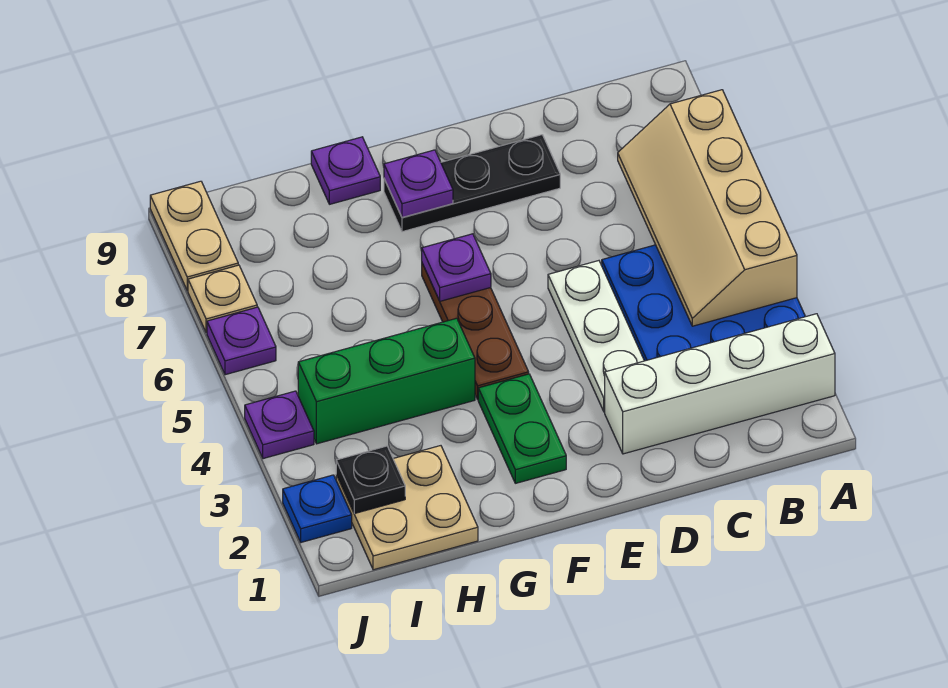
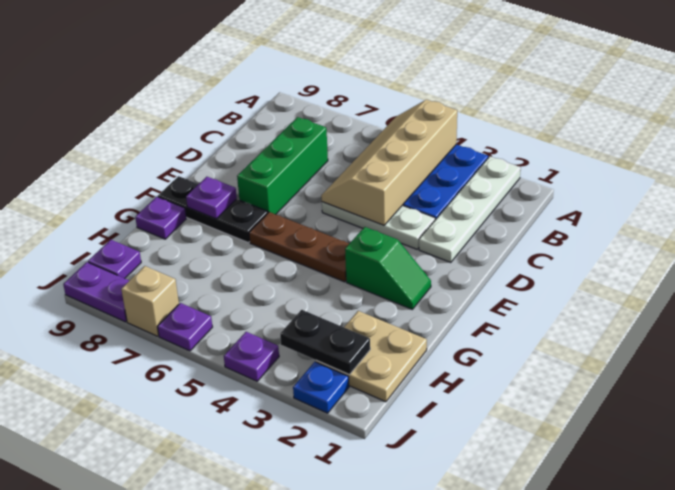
white brick A2:D2 level 1 -> white plate A2:D2 level 1
tan slope A4:B7 level 2 top A -> tan slope A4:D5 level 2 top 4
black plate D8:F8 level 1 -> black plate F7:F9 level 1
green plate F2:F3 level 1 -> green slope F2:F3 level 1 top 3
purple plate F6 level 2 -> purple plate I9 level 1
green brick G4:I4 level 1 -> green brick C7:E7 level 1
black plate I2 level 2 -> black plate I2:I3 level 2
tan plate J7 level 1 -> tan brick J7 level 1
tan plate J8:J9 level 1 -> purple plate J8:J9 level 1

